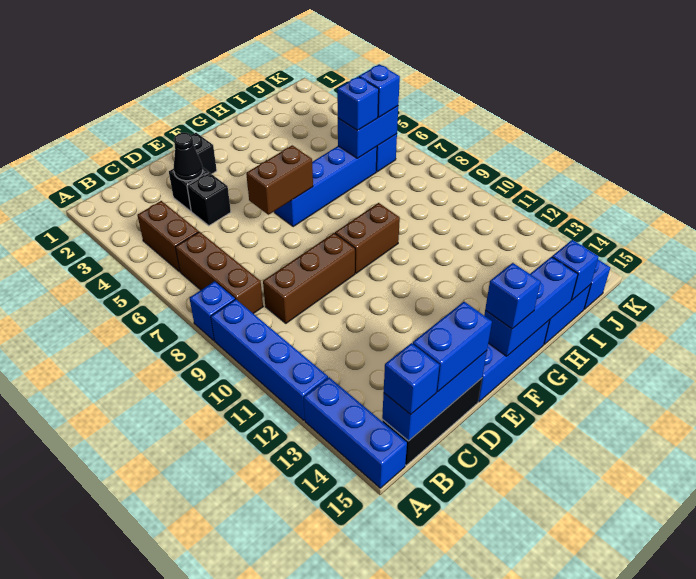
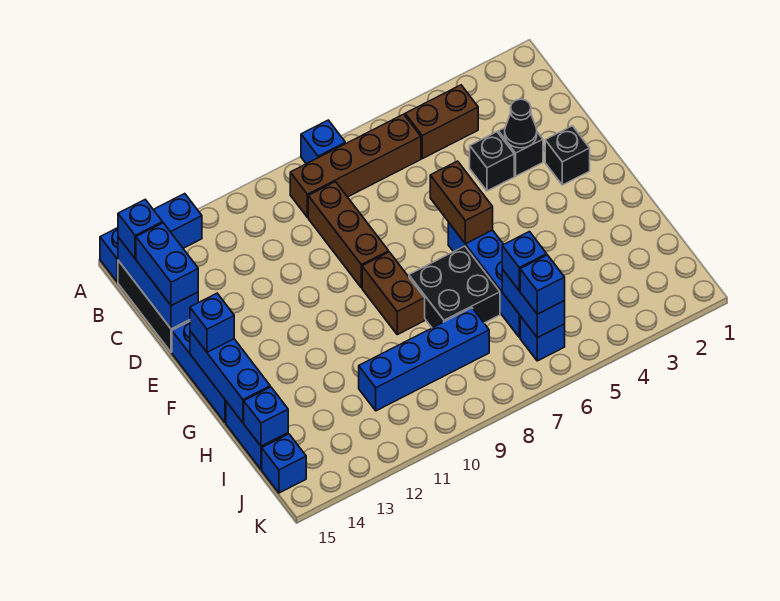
blue brick A9:A12 level 1 -> blue brick I8:I11 level 1
brown brick B6:B8 level 1 -> brown brick B6:B9 level 1
none -> black brick G7:H8 level 1

